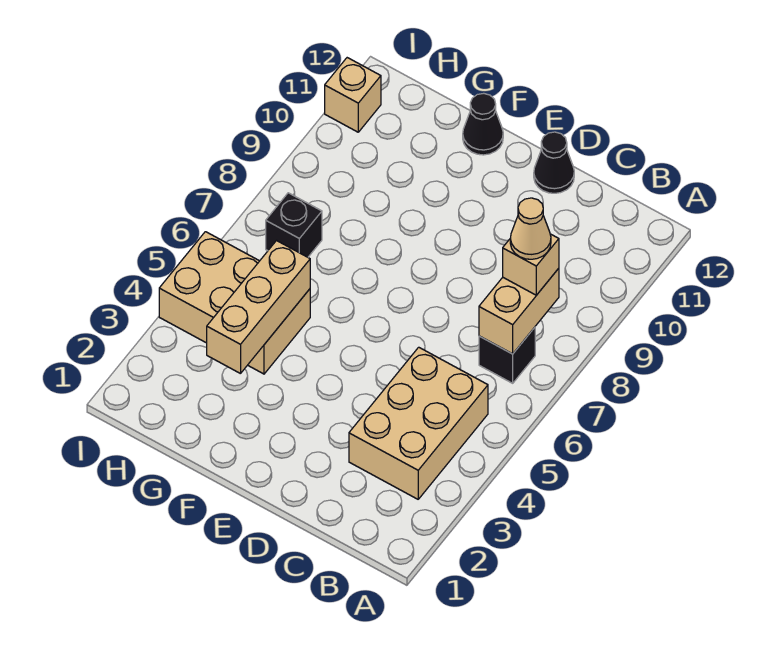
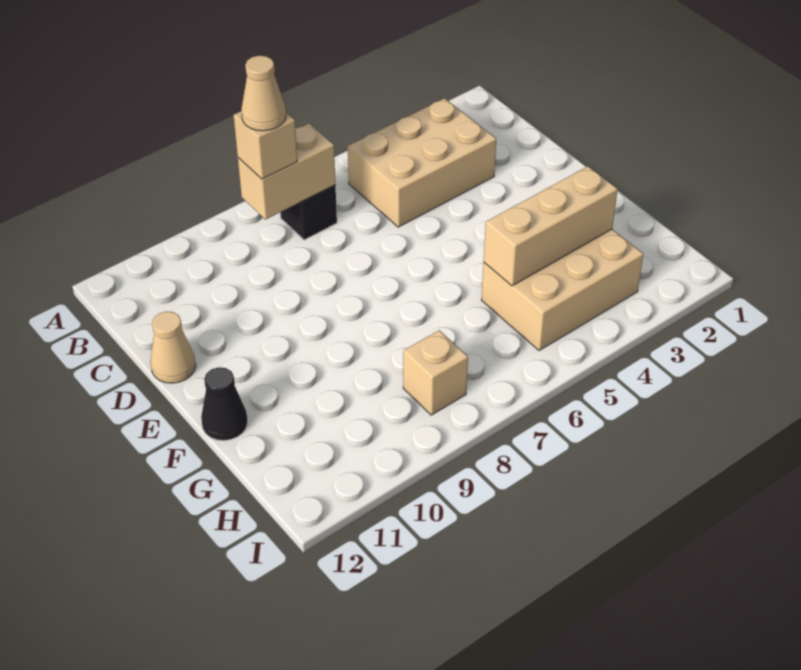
black cone D12 level 1 -> tan cone D12 level 1
tan brick G4:I5 level 1 -> tan brick G3:H5 level 1
black brick H7 level 1 -> none
tan brick I11 level 1 -> tan brick H8 level 1

